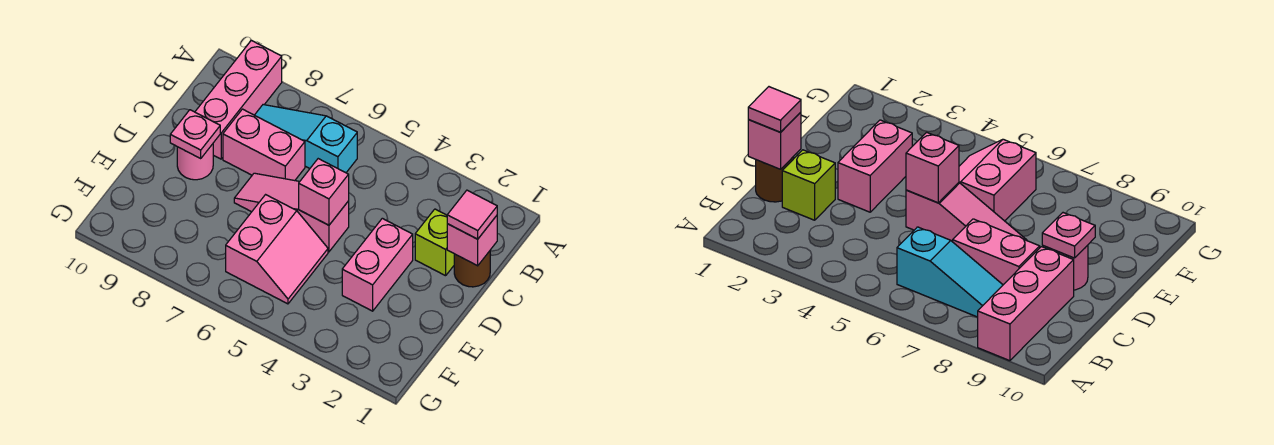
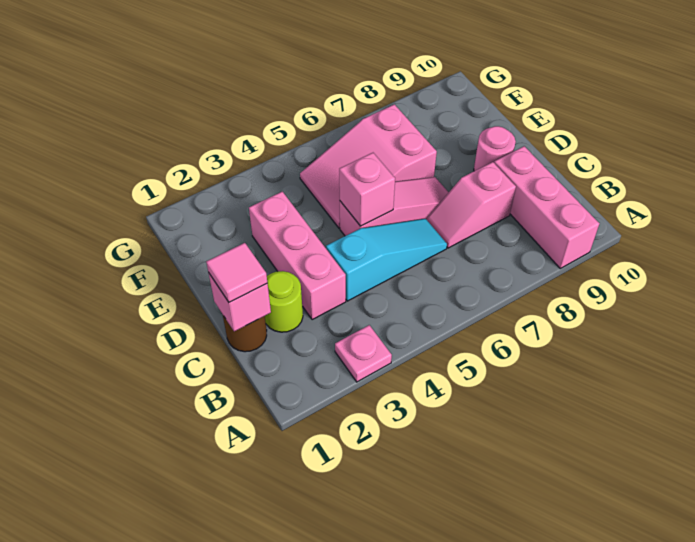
cyan slope B6:B8 level 1 top 6 -> cyan slope C4:C6 level 1 top 4
lime brick C2 level 1 -> lime round brick C2 level 1
pink brick C7:C8 level 1 -> pink slope C7:C8 level 1 top 8
pink brick D3:E3 level 1 -> pink brick C3:E3 level 1
pink plate D9 level 2 -> pink plate A3 level 1
pink slope E5:F6 level 1 top 6 -> pink slope E5:F7 level 1 top 7

